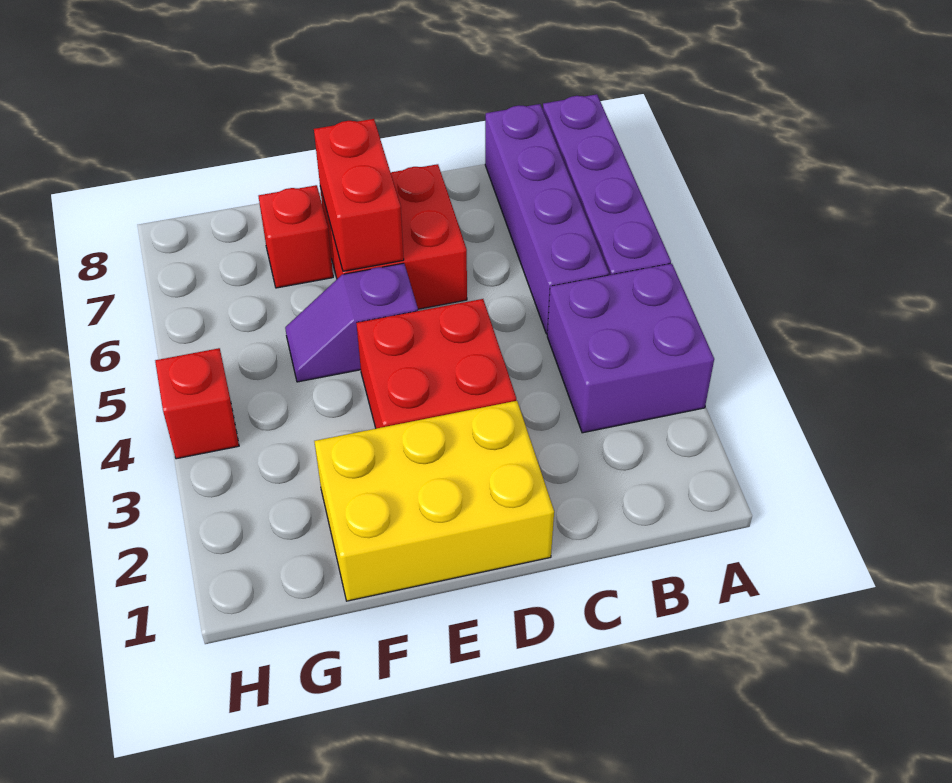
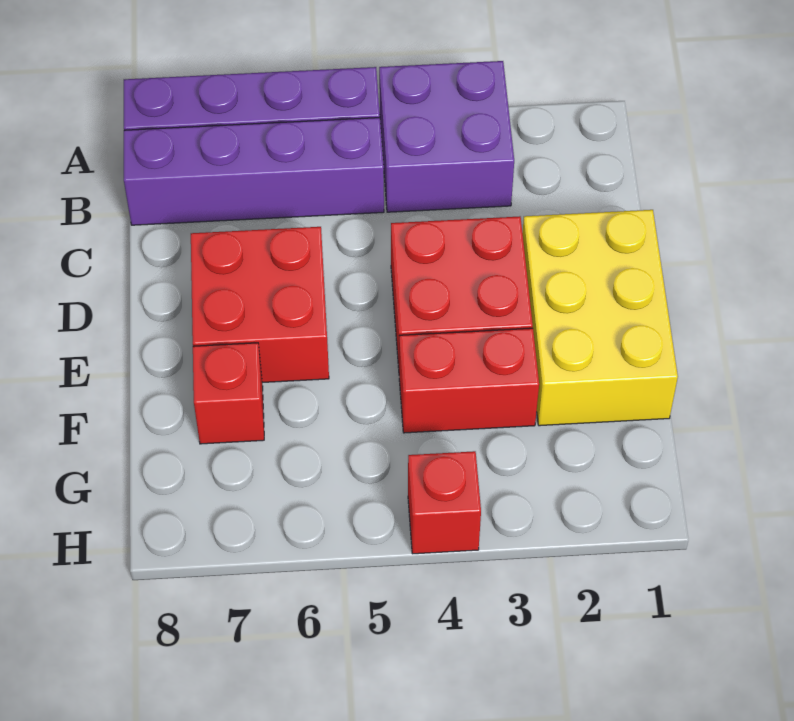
purple slope E5:F5 level 1 top E -> none
red brick E6:E7 level 2 -> red brick F3:F4 level 1

